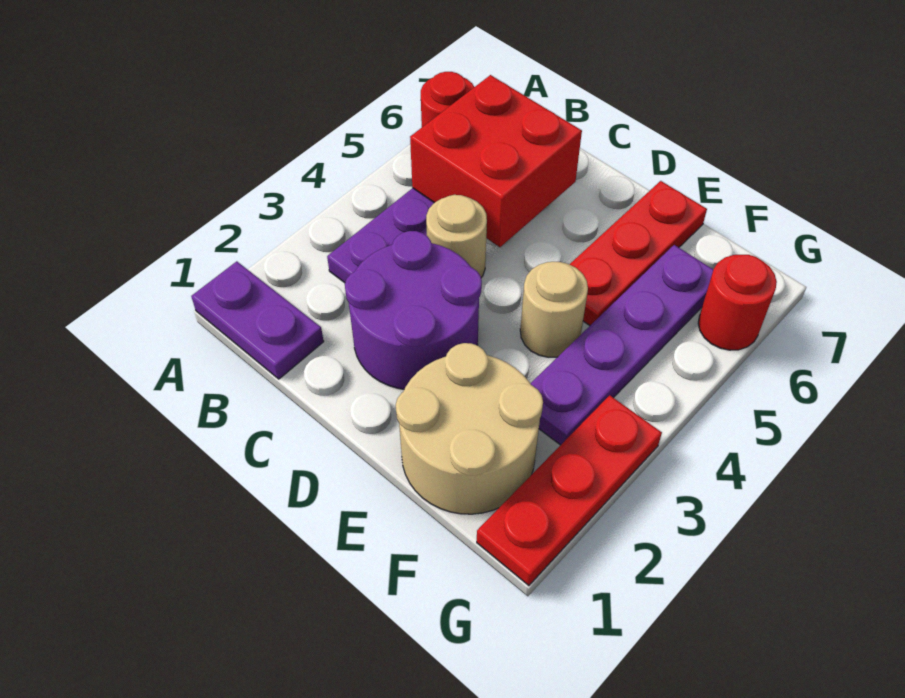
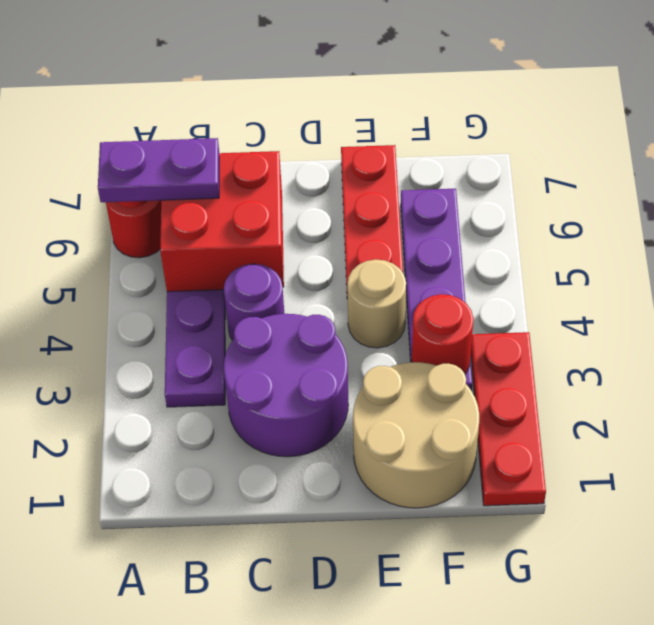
purple plate A1:B1 level 1 -> purple plate A6:B6 level 3
tan round brick C4 level 1 -> purple round brick C4 level 1
red round brick G6 level 1 -> red round brick F3 level 2

